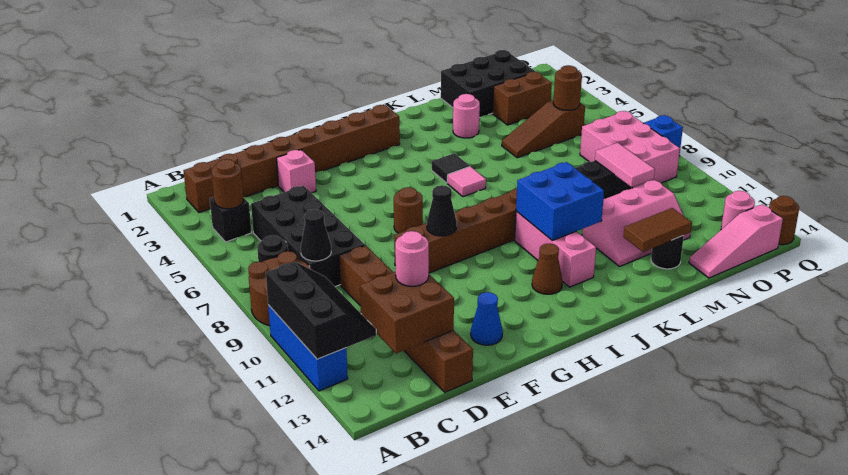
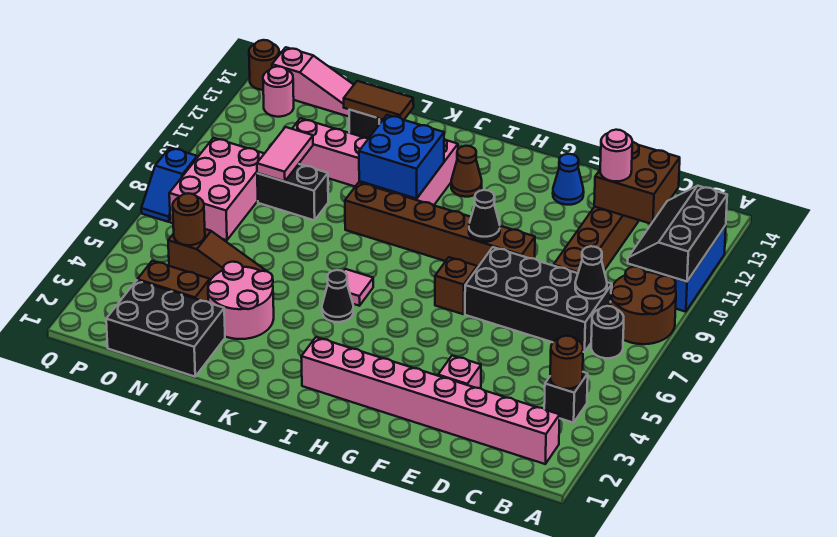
brown brick B2:I2 level 1 -> pink brick B2:I2 level 1
black brick C5:D8 level 1 -> black brick C7:F8 level 1
brown round brick G7 level 1 -> brown brick G7 level 1
black tile J5 level 1 -> black cone J5 level 1
pink round brick L3 level 1 -> pink round brick L3:M4 level 1

